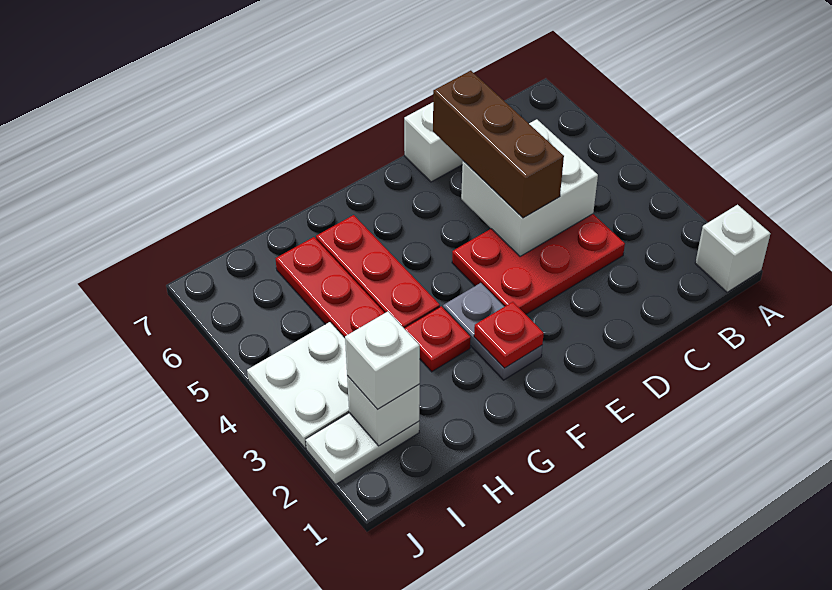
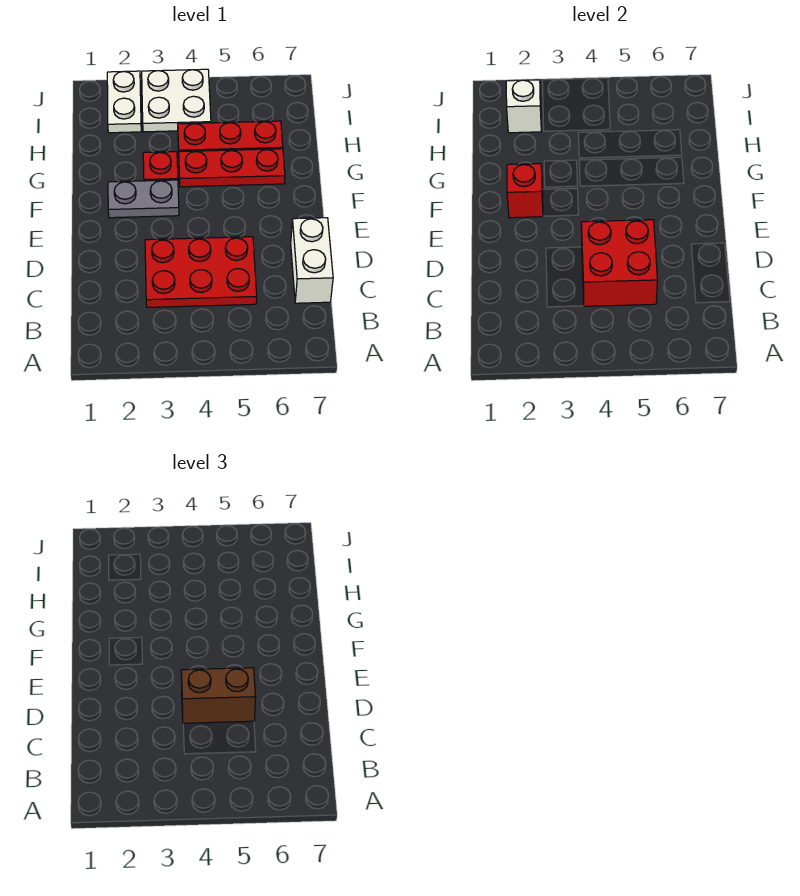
white brick A1 level 1 -> none
red plate C3:E4 level 1 -> red plate C3:D5 level 1
white brick C4:D5 level 2 -> red brick C4:D5 level 2
brown brick D4:D6 level 3 -> brown brick D4:D5 level 3
red plate F2 level 2 -> red brick F2 level 2
white brick I2 level 3 -> none

